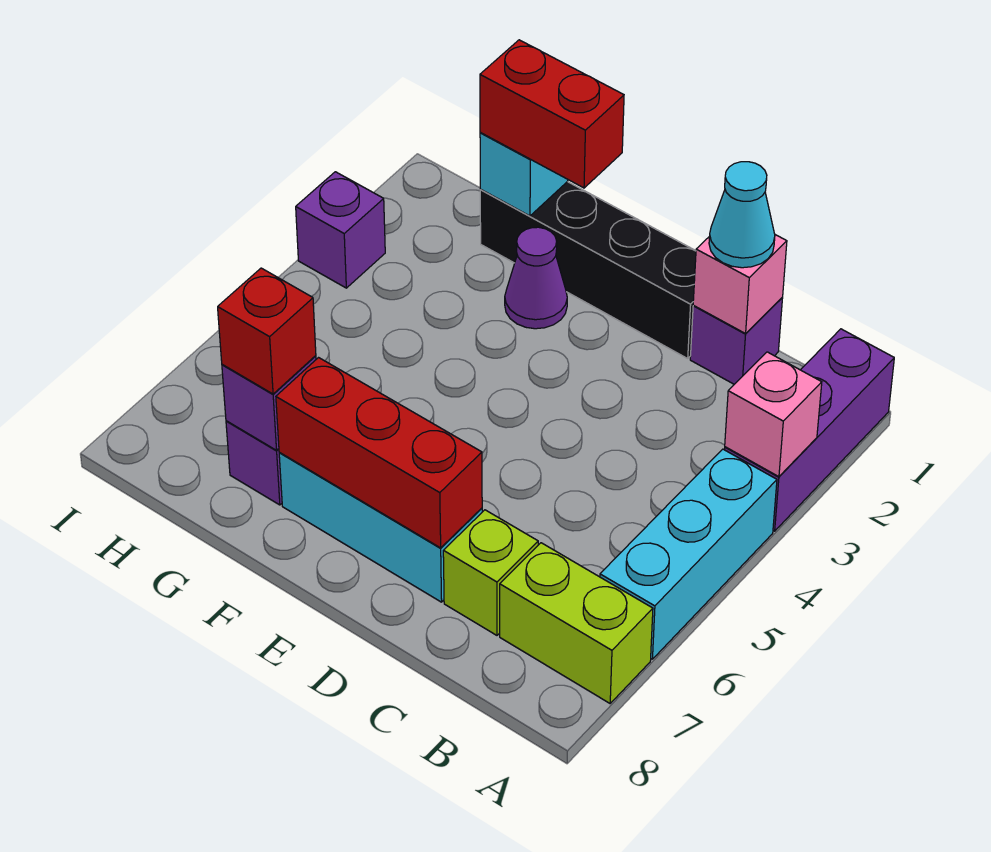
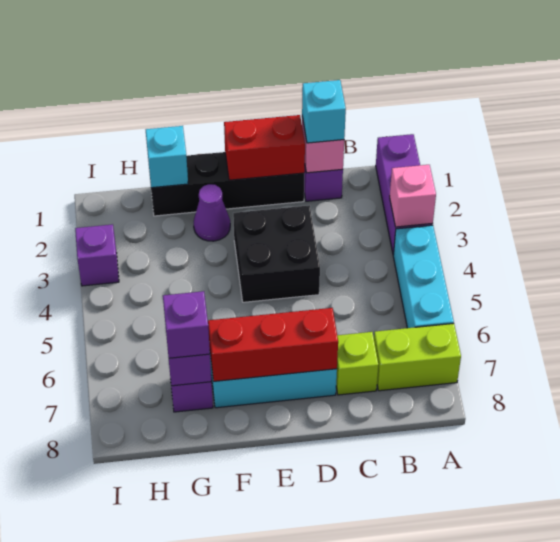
cyan cone C1 level 3 -> cyan brick C1 level 3
none -> black brick D3:E4 level 1
red brick F1:G1 level 3 -> red brick D1:E1 level 2
red brick G7 level 3 -> purple brick G7 level 3

